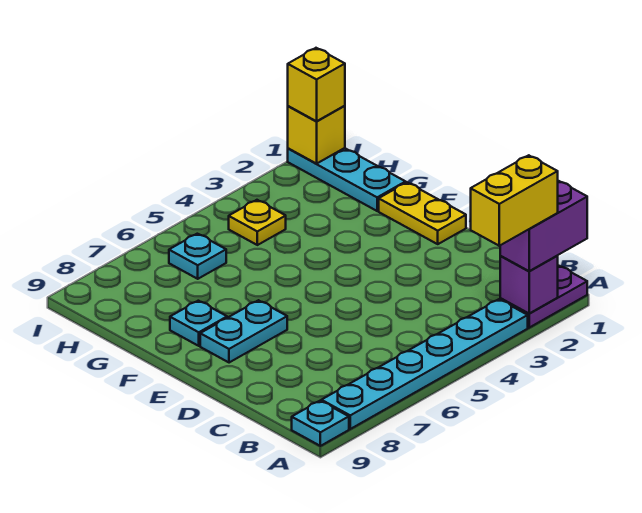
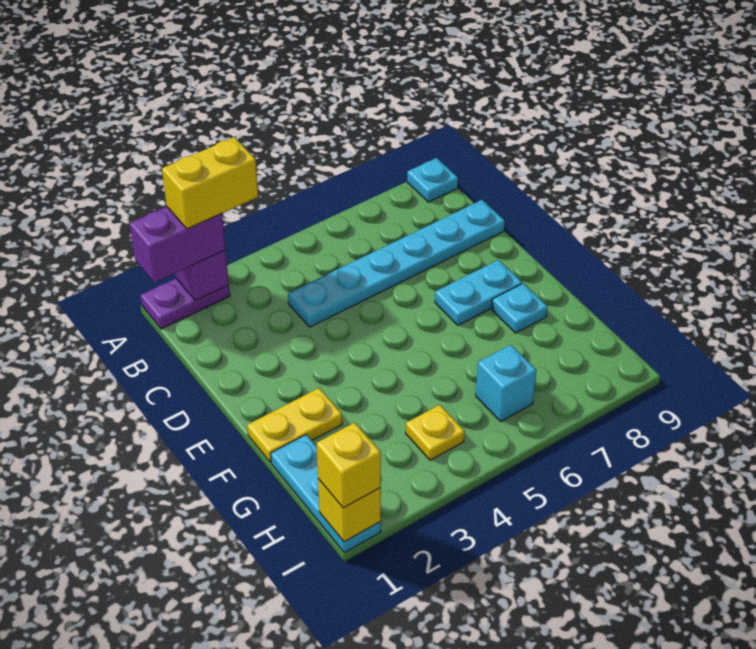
cyan plate A3:A8 level 1 -> cyan plate C4:C9 level 1
yellow plate E1:F1 level 1 -> yellow plate F1:F2 level 1
cyan plate H6 level 1 -> cyan brick H6 level 1

